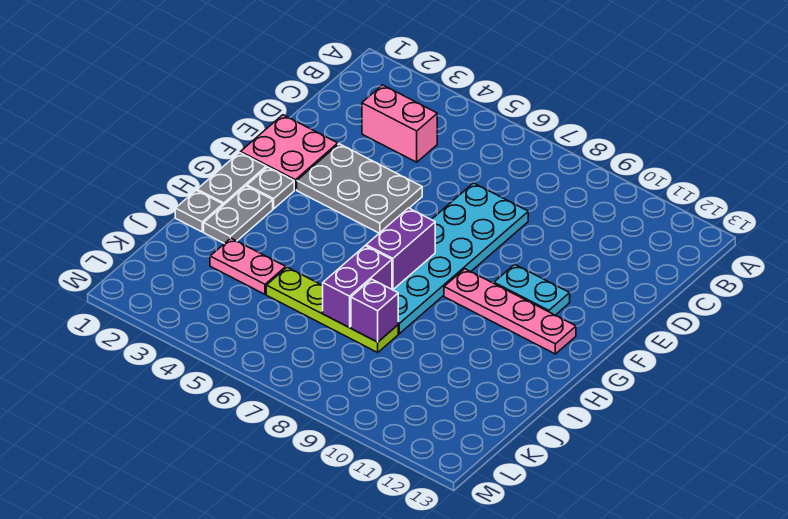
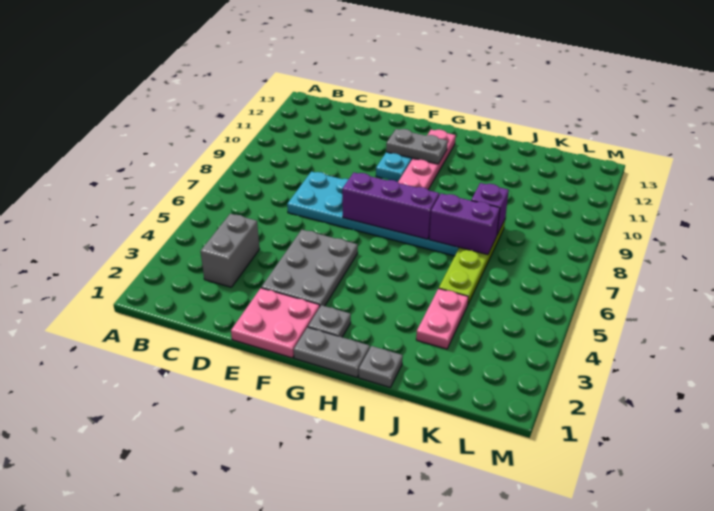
pink brick C3:C4 level 1 -> grey brick C3:C4 level 1
purple brick G7:H7 level 2 -> purple brick F7:H7 level 2
grey plate H2:I2 level 1 -> grey plate F11:G11 level 2

